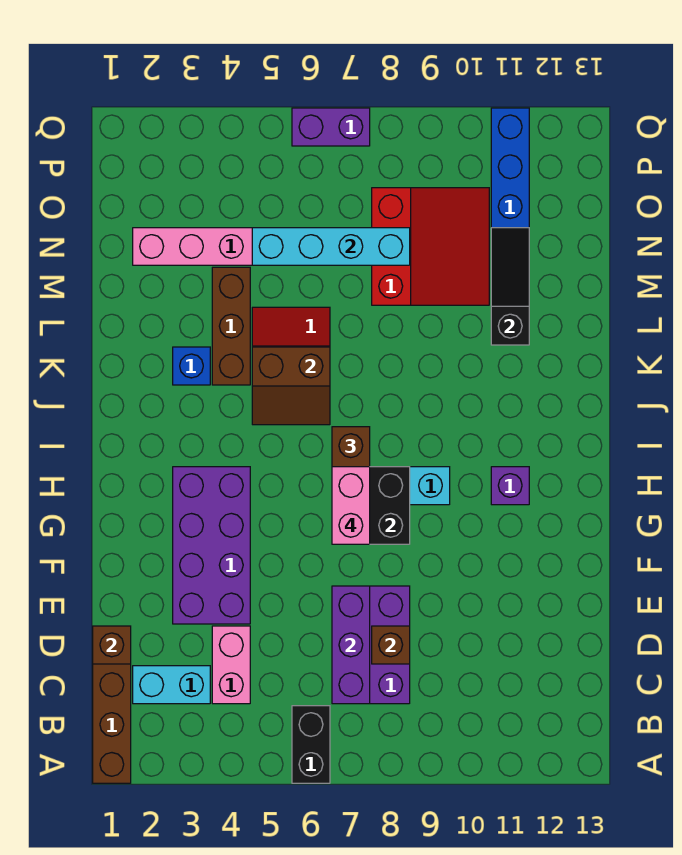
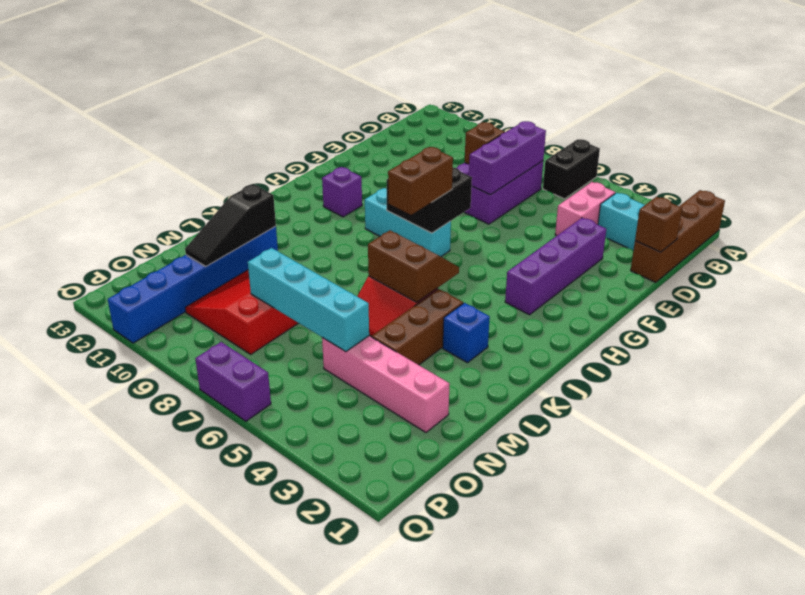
purple brick E3:H4 level 1 -> purple brick E3:H3 level 1
pink brick G7:H7 level 4 -> none

